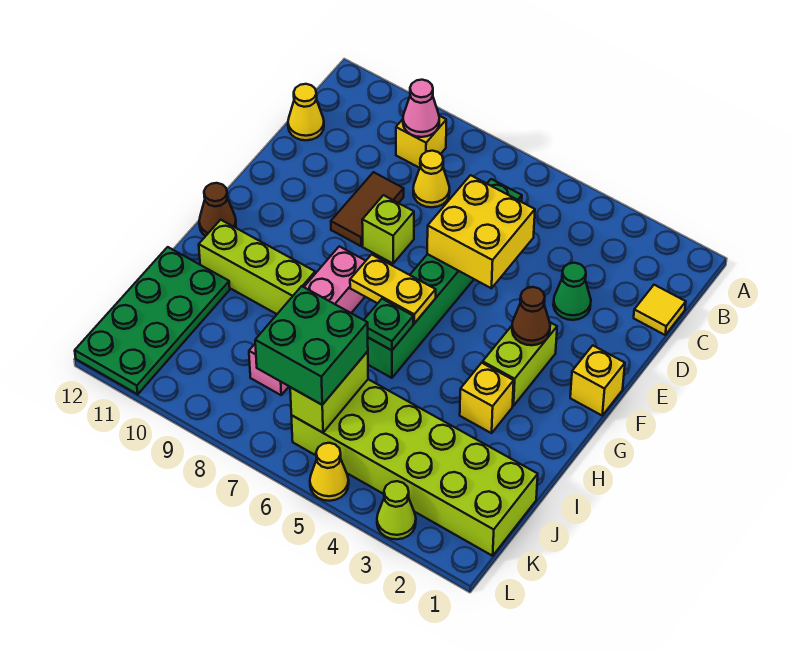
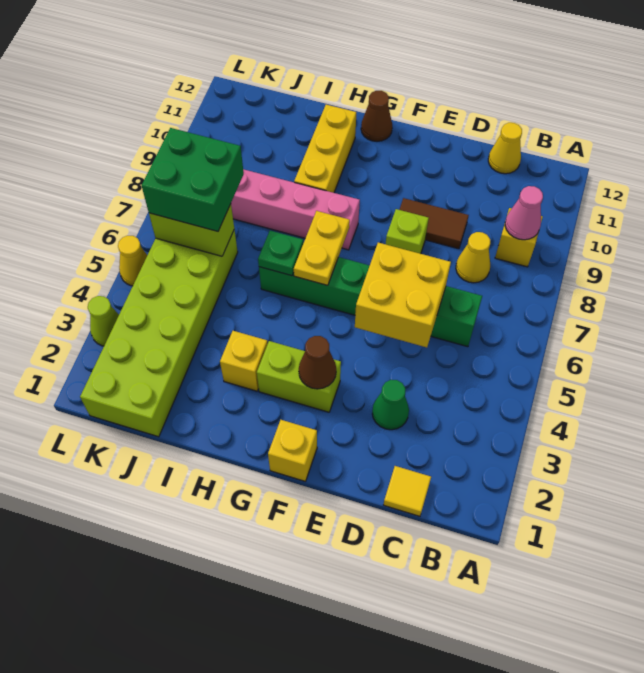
lime brick H9:H11 level 1 -> yellow brick H9:H11 level 1
green plate I11:L12 level 1 -> none

